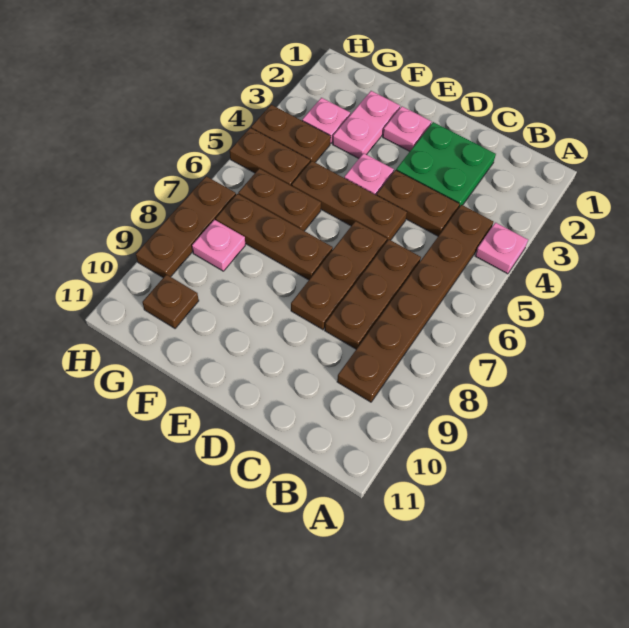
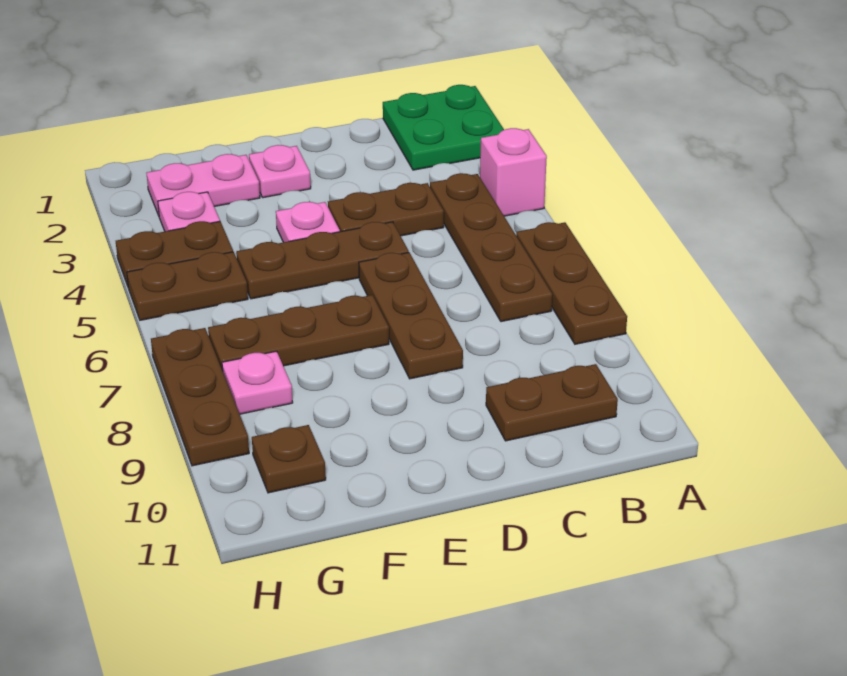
pink plate A4 level 1 -> pink brick A4 level 1
brown plate B4:B9 level 1 -> brown plate B4:B7 level 1
green plate C2:D3 level 1 -> green plate A1:B2 level 1
brown plate C6:C8 level 1 -> brown plate A6:A8 level 1
pink plate F2:F3 level 1 -> pink plate F2:G2 level 1
brown plate F6:G6 level 1 -> brown plate B10:C10 level 1

